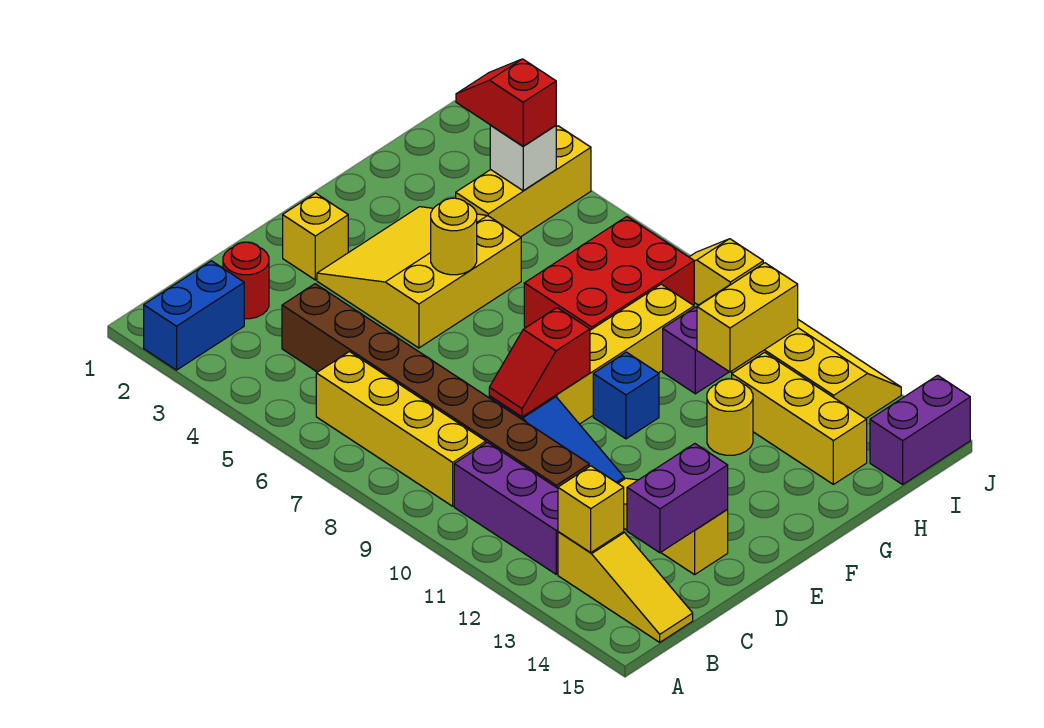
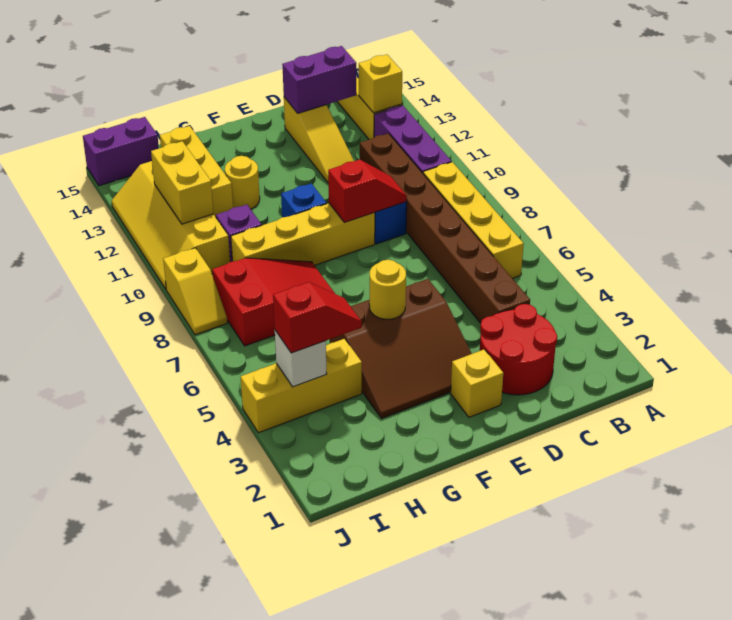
blue brick A2:B2 level 1 -> none
red round brick C2 level 1 -> red round brick C2:D3 level 1
yellow slope E3:G5 level 1 top 5 -> brown slope E3:G5 level 1 top 5
red brick G7:I8 level 1 -> red slope G7:I8 level 1 top I
yellow brick H11:I11 level 2 -> yellow brick I11:I12 level 2
red slope I3:I4 level 3 top 4 -> red slope H4:I4 level 3 top I

